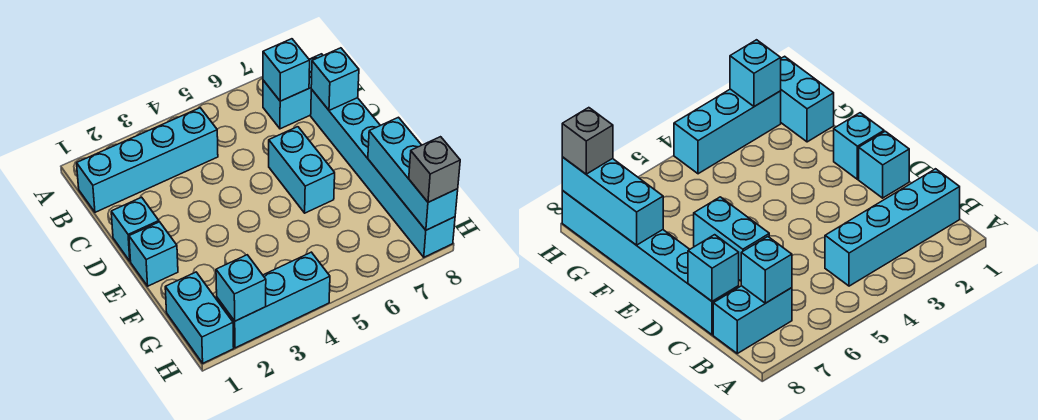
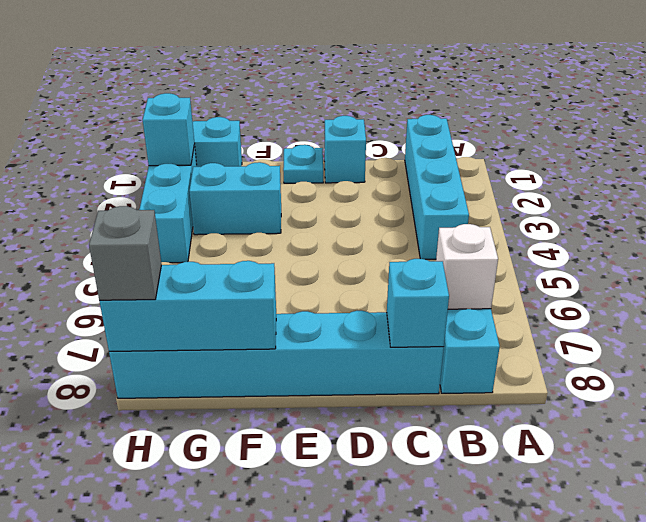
cyan brick B7 level 2 -> white brick B7 level 2
cyan brick D6:E6 level 1 -> cyan brick F3:G3 level 1
cyan brick E1 level 1 -> cyan plate E1 level 1

